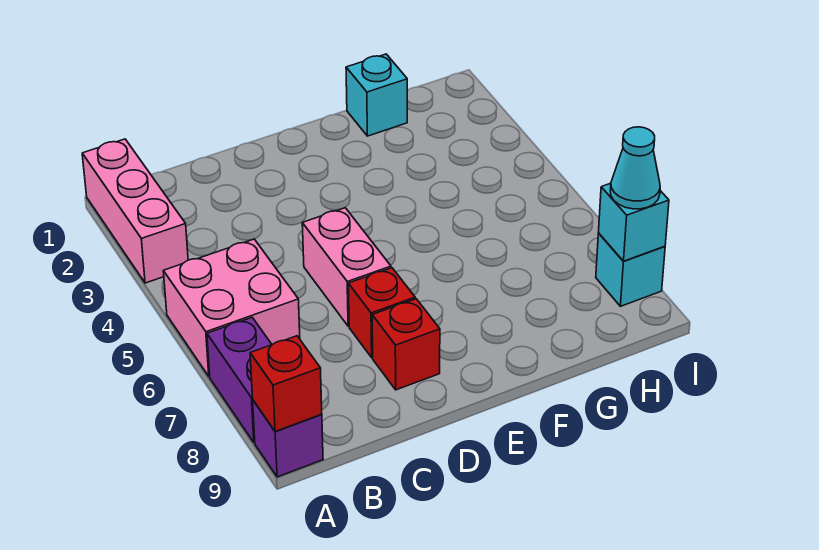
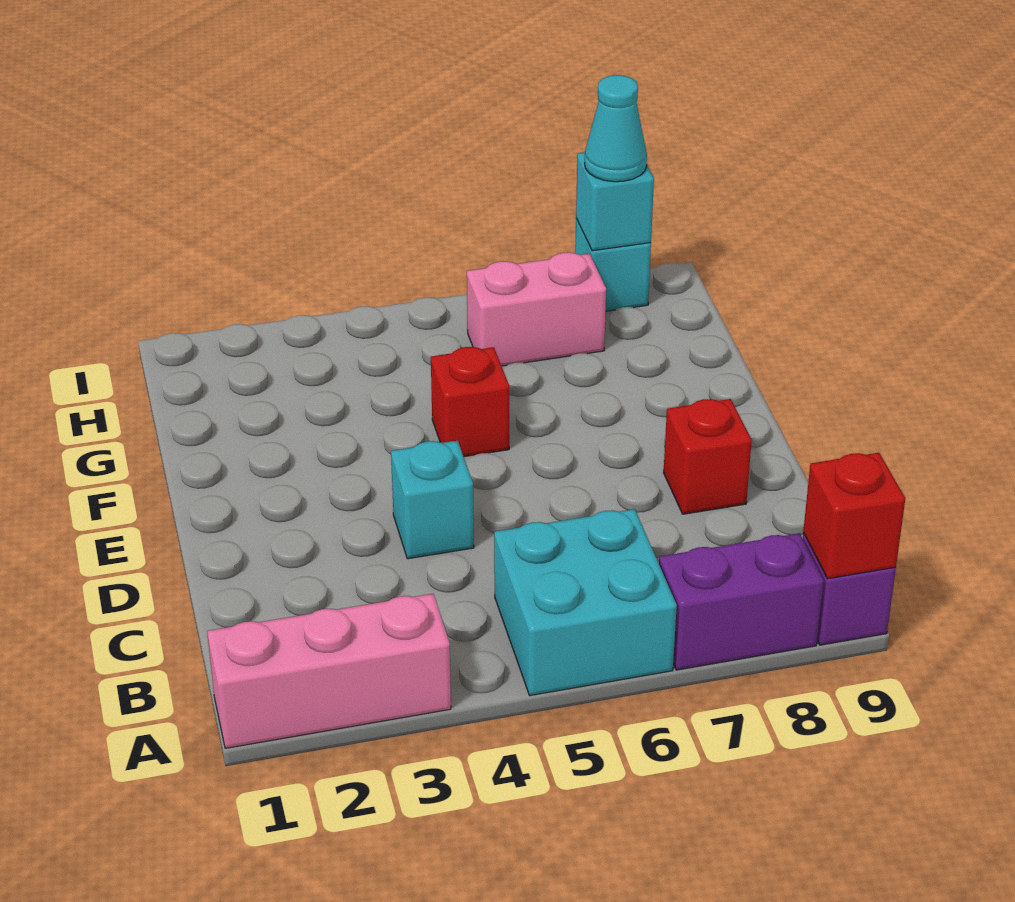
pink brick A5:B6 level 1 -> cyan brick A5:B6 level 1
pink brick D5:D6 level 1 -> pink brick H6:H7 level 1
red brick D7 level 1 -> red brick F5 level 1
cyan brick G1 level 1 -> cyan brick D4 level 1

